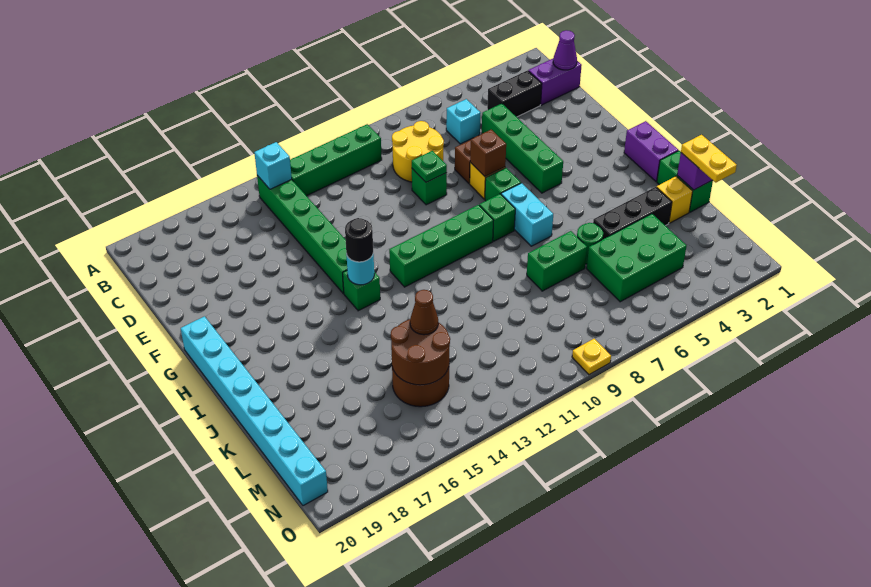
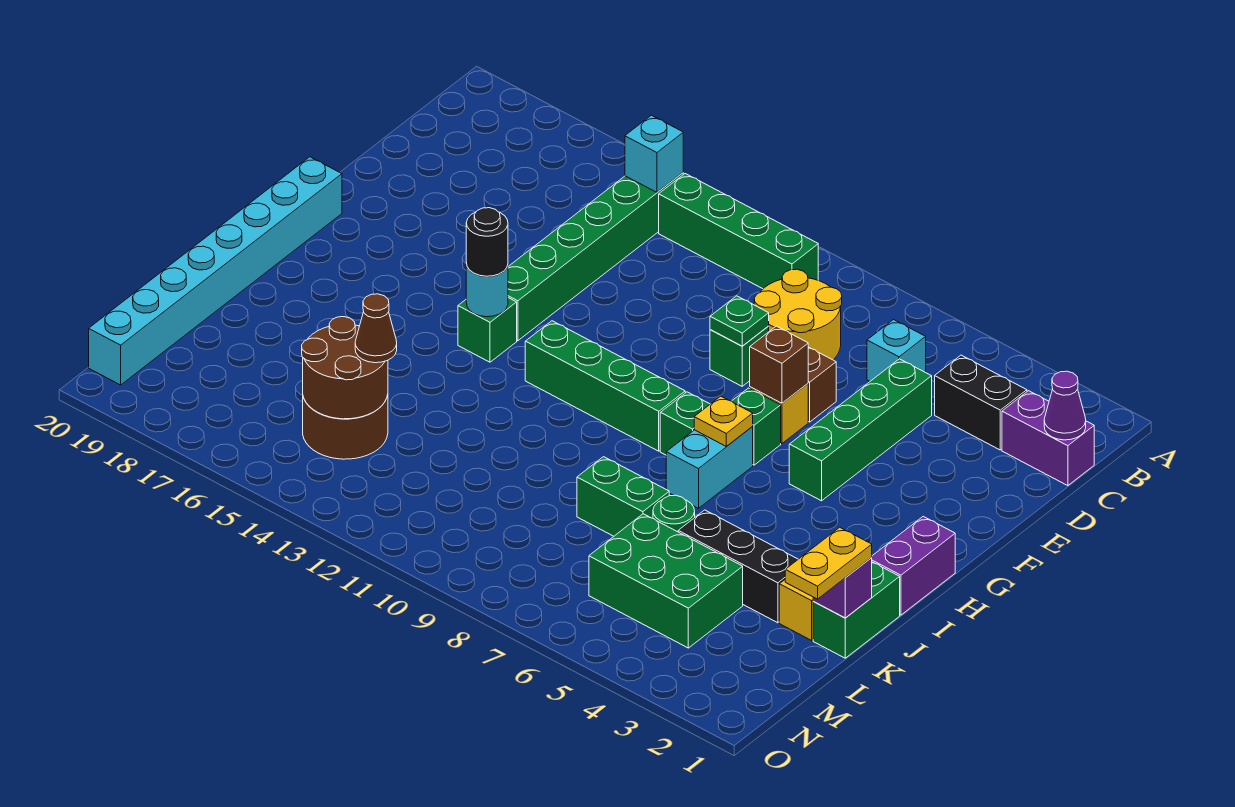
yellow plate O9 level 1 -> yellow plate H7 level 2

